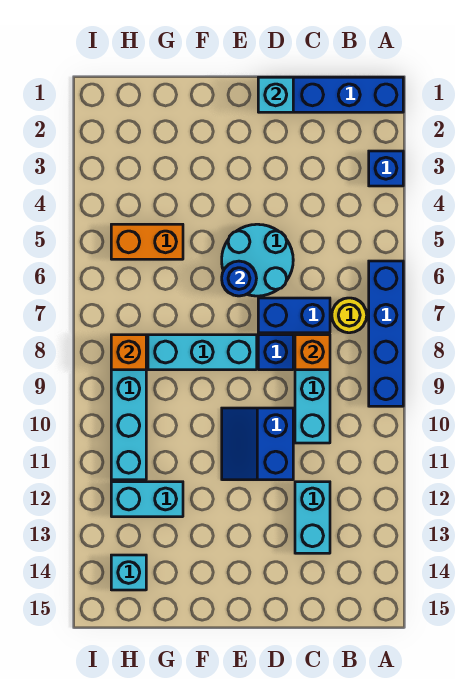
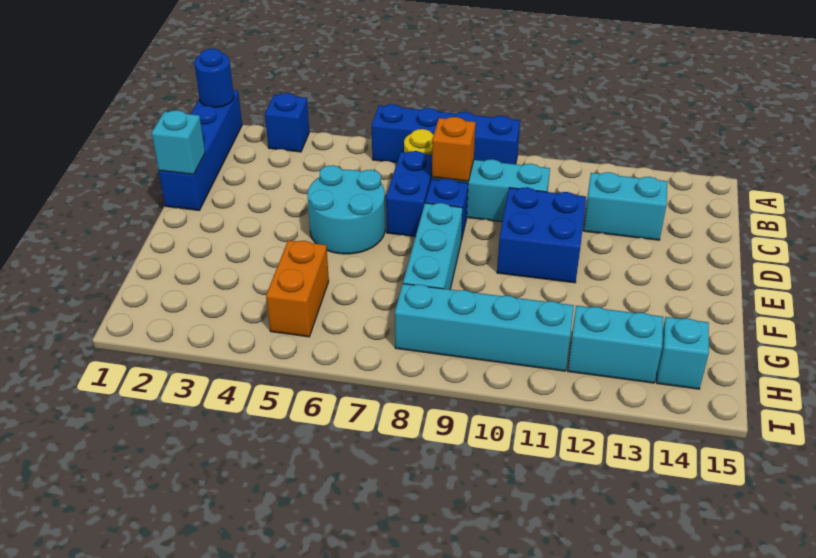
blue slope D10:E11 level 1 top D -> blue brick D10:E11 level 1
blue round brick E6 level 2 -> blue round brick A1 level 2
cyan brick G12:H12 level 1 -> cyan brick H12:H13 level 1
orange brick H8 level 2 -> none

